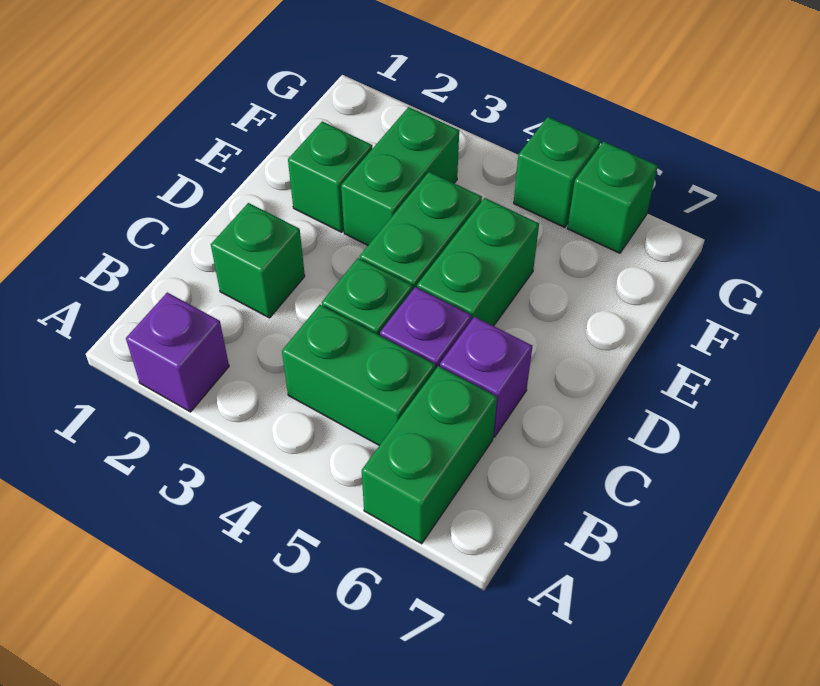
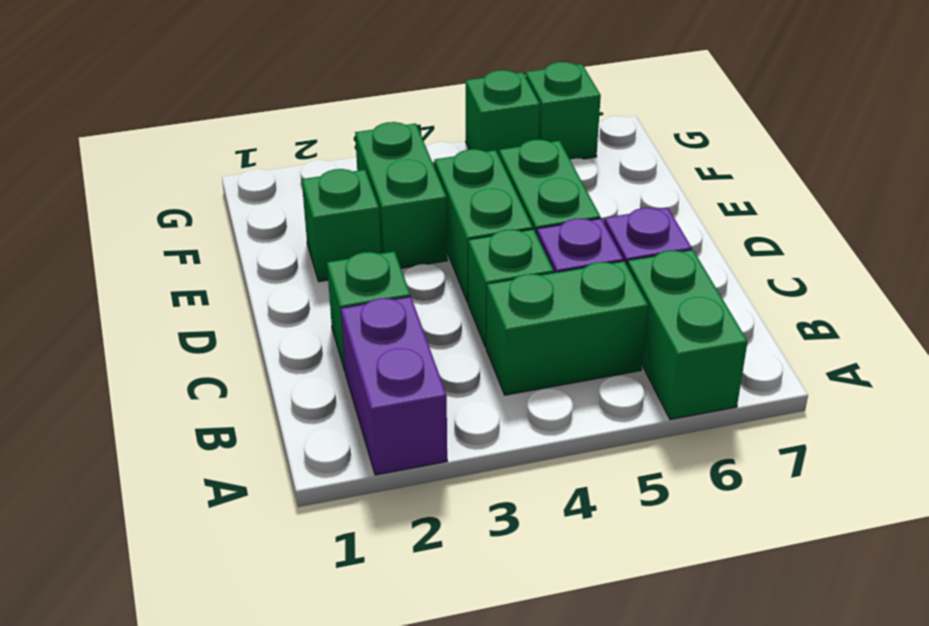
purple brick A2 level 1 -> purple brick A2:B2 level 1

